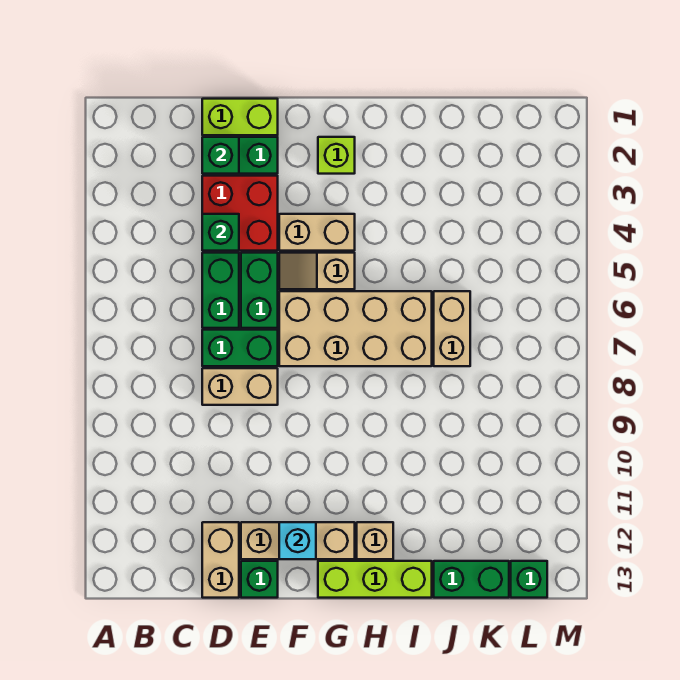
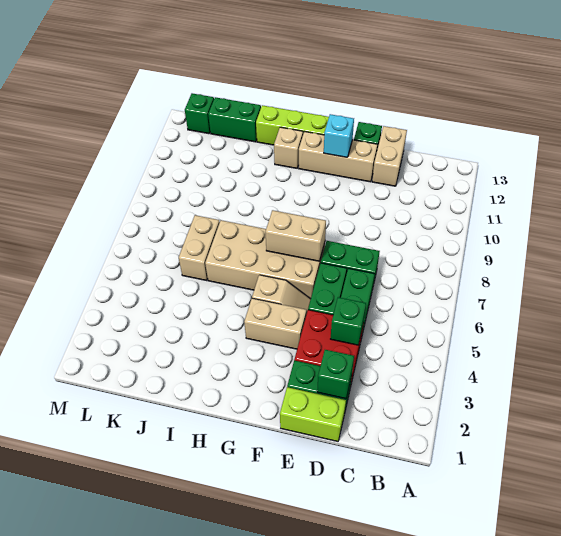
tan brick D8:E8 level 1 -> tan brick F7:G7 level 2
lime brick G2 level 1 -> none

